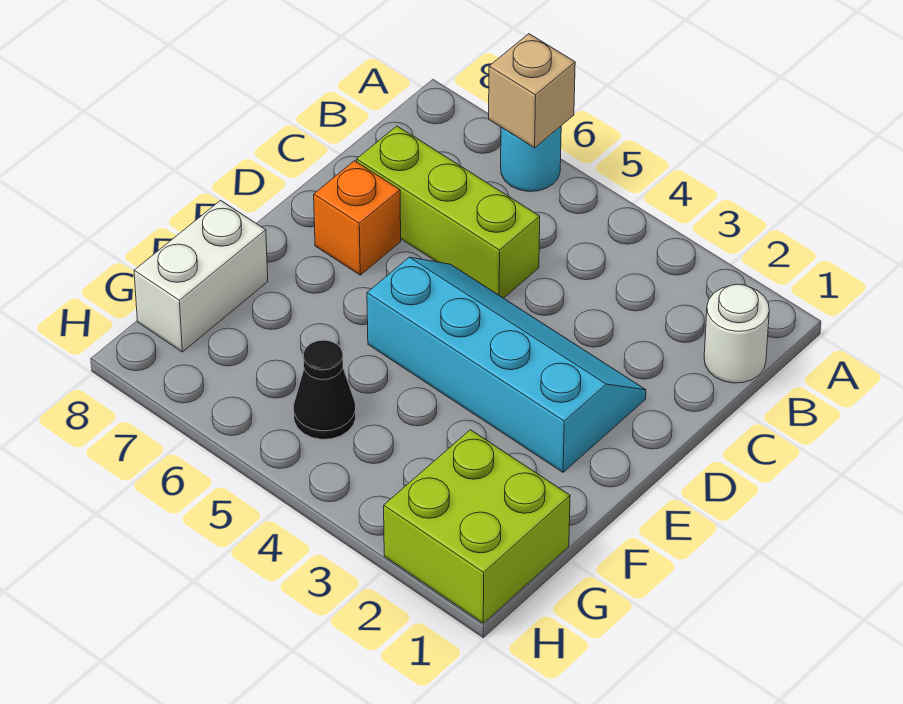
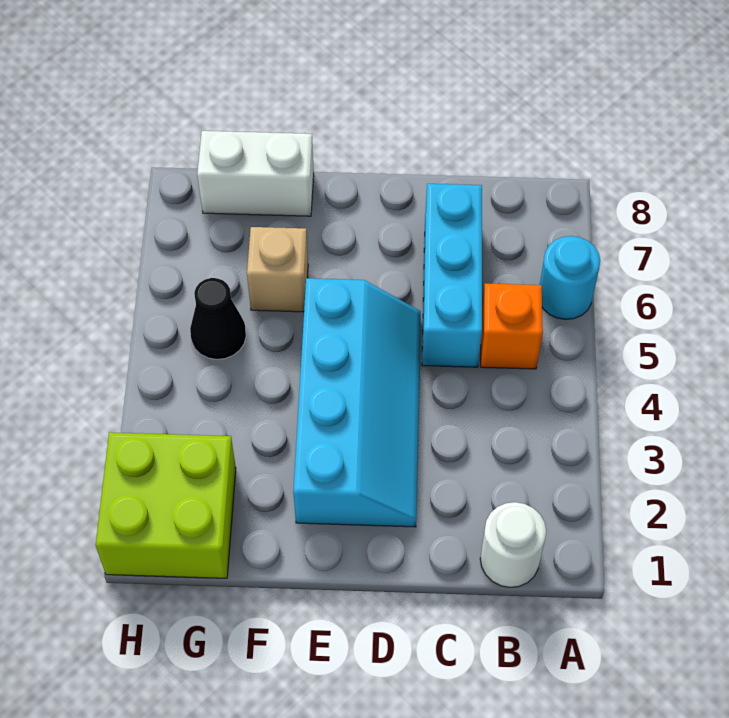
tan brick A6 level 2 -> tan brick F6 level 1
lime brick C5:C7 level 1 -> cyan brick C5:C7 level 1
orange brick D7 level 1 -> orange brick B5 level 1

